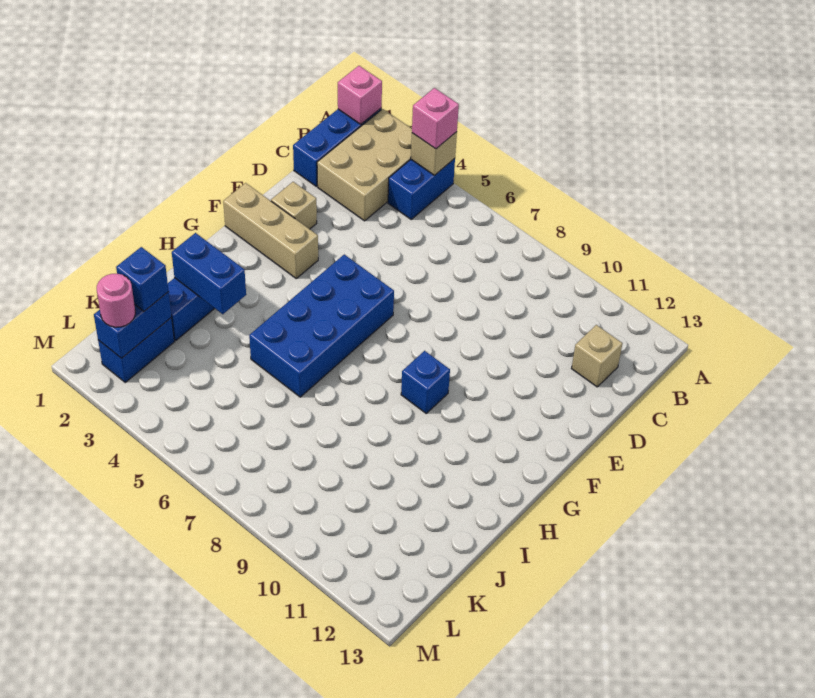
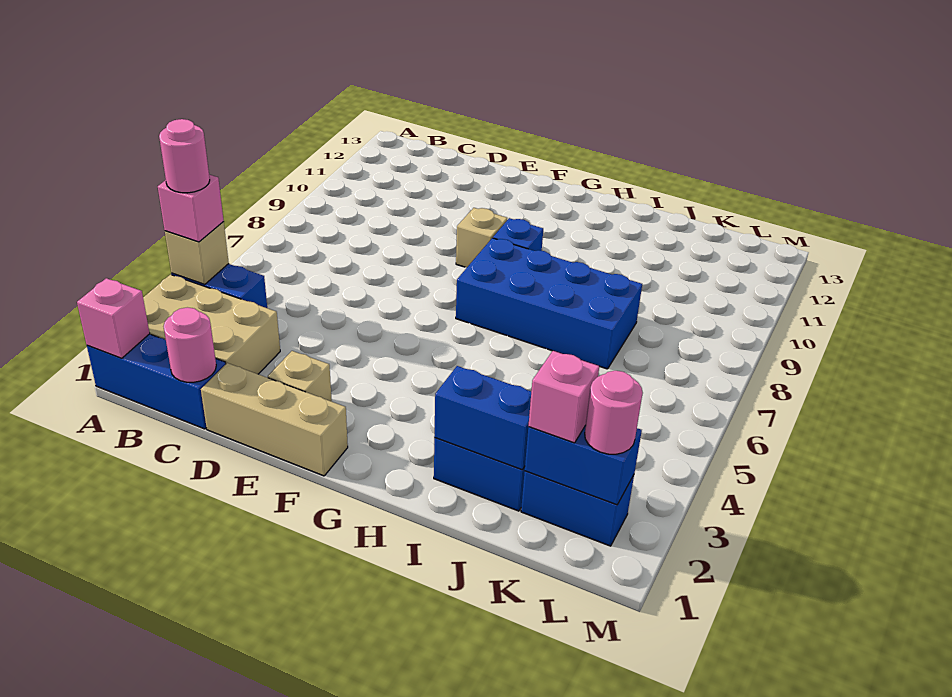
none -> pink round brick A4 level 4
none -> pink round brick C1 level 2
tan brick C12 level 1 -> tan brick F9 level 1
tan brick F1:F3 level 1 -> tan brick D1:F1 level 1
blue brick F5:I6 level 1 -> blue brick G7:J8 level 1
blue brick I2:I3 level 2 -> blue brick I2:J2 level 2
blue brick K2 level 3 -> pink brick K2 level 3

